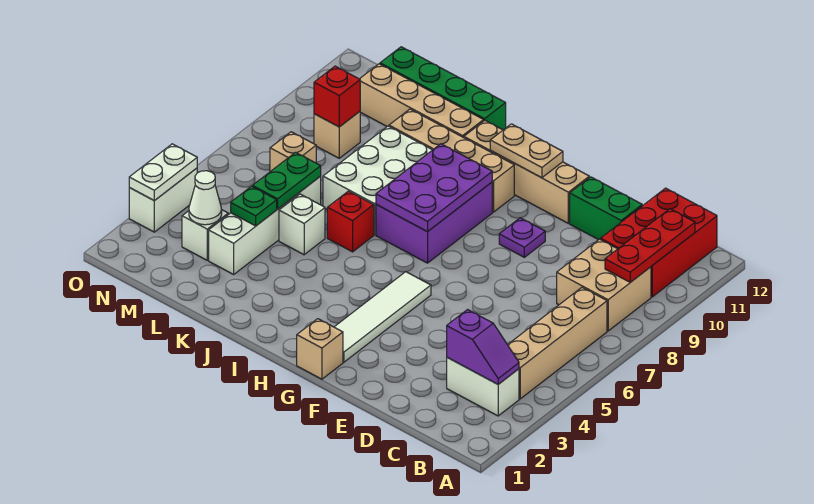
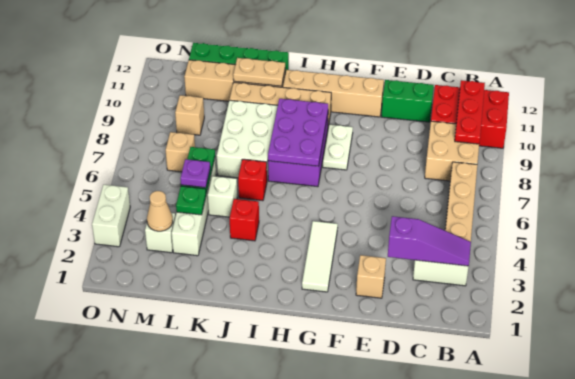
purple slope B3:C3 level 2 top C -> purple slope B3:D3 level 2 top D
red brick B10:C12 level 1 -> red brick A10:C11 level 1
purple plate F9 level 1 -> purple plate L5 level 3
tan brick G1 level 1 -> tan brick E2 level 1
white tile G2:G5 level 1 -> white tile G2:G4 level 1
tan plate G11:H11 level 2 -> tan plate J11:K11 level 2
white cone M3 level 2 -> tan cone M3 level 2
red brick M9 level 2 -> red brick J4 level 1
white plate O3:O4 level 2 -> white plate G8:G9 level 1

